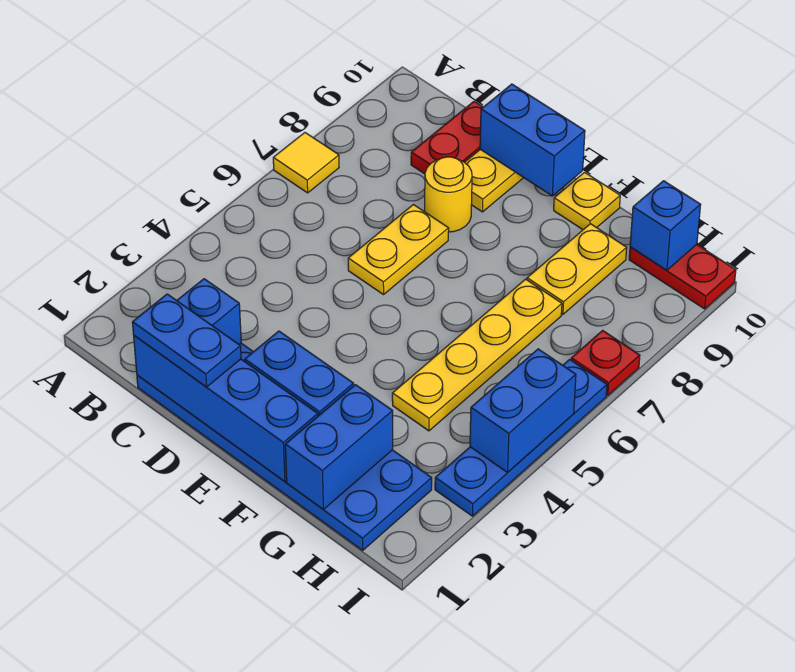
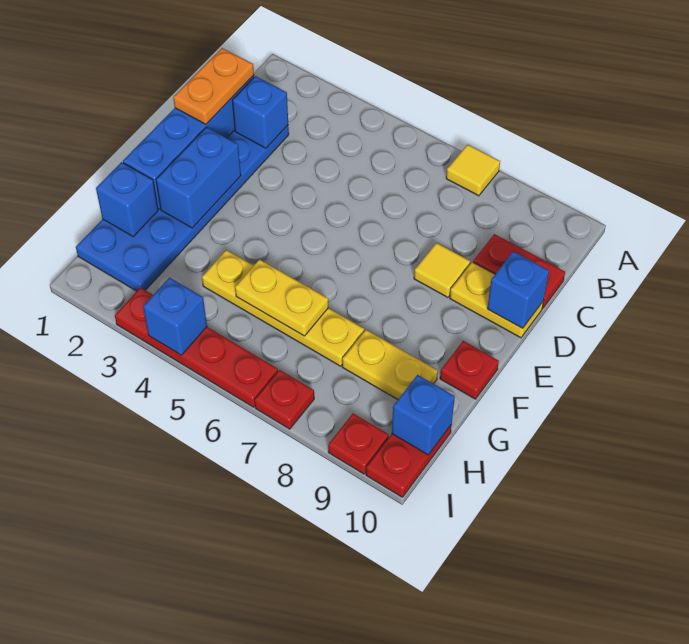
blue plate C1:D1 level 3 -> orange plate C1:D1 level 3
yellow plate D6:D7 level 1 -> yellow plate G5:G6 level 2
yellow round brick D8 level 1 -> yellow tile D8 level 1
blue brick D10:E10 level 2 -> blue brick D10 level 2
yellow plate F10 level 1 -> red plate F10 level 1
blue brick G1:G2 level 2 -> blue brick G1 level 2
blue plate I3:I6 level 1 -> red plate I3:I6 level 1
blue brick I4:I5 level 2 -> blue brick I4 level 2
none -> red plate I9 level 1

